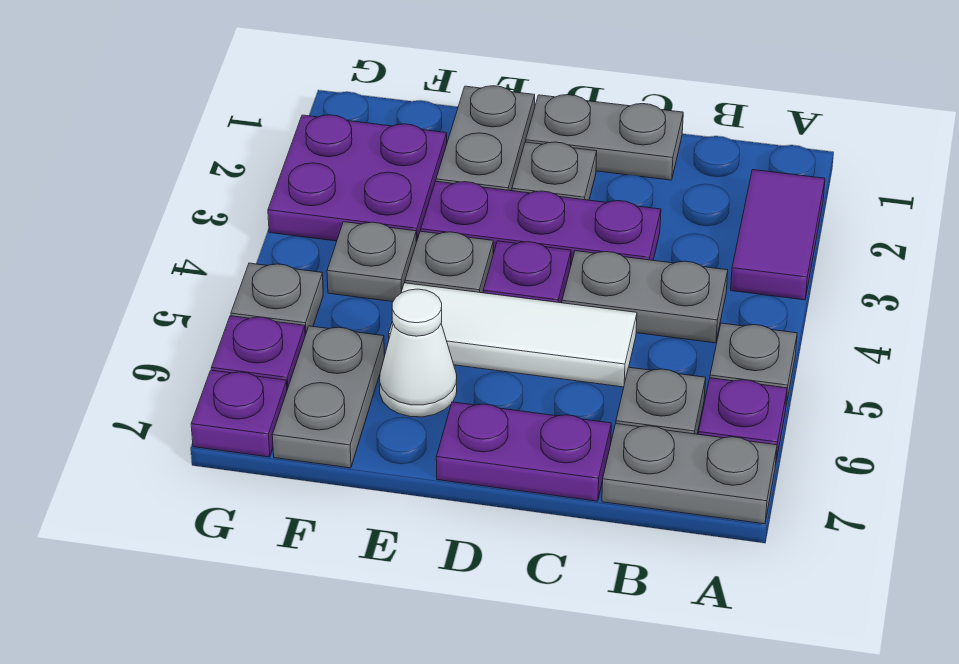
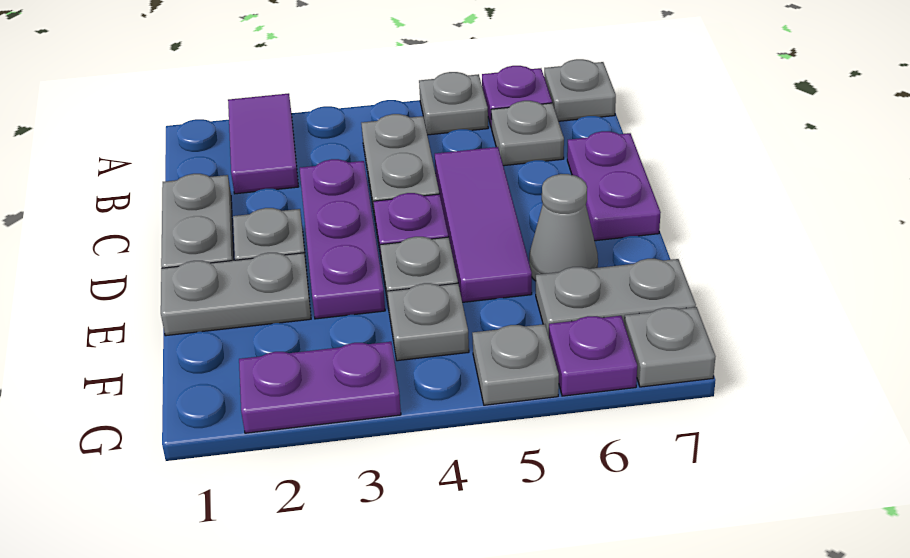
purple tile A2:A3 level 1 -> purple tile A2:B2 level 1
grey plate A7:B7 level 1 -> grey plate A7 level 1
white tile C5:E5 level 1 -> purple tile C5:E5 level 1
white cone E6 level 1 -> grey cone E6 level 1
purple plate F2:G3 level 1 -> purple plate G2:G3 level 1
purple plate G7 level 1 -> grey plate G7 level 1

